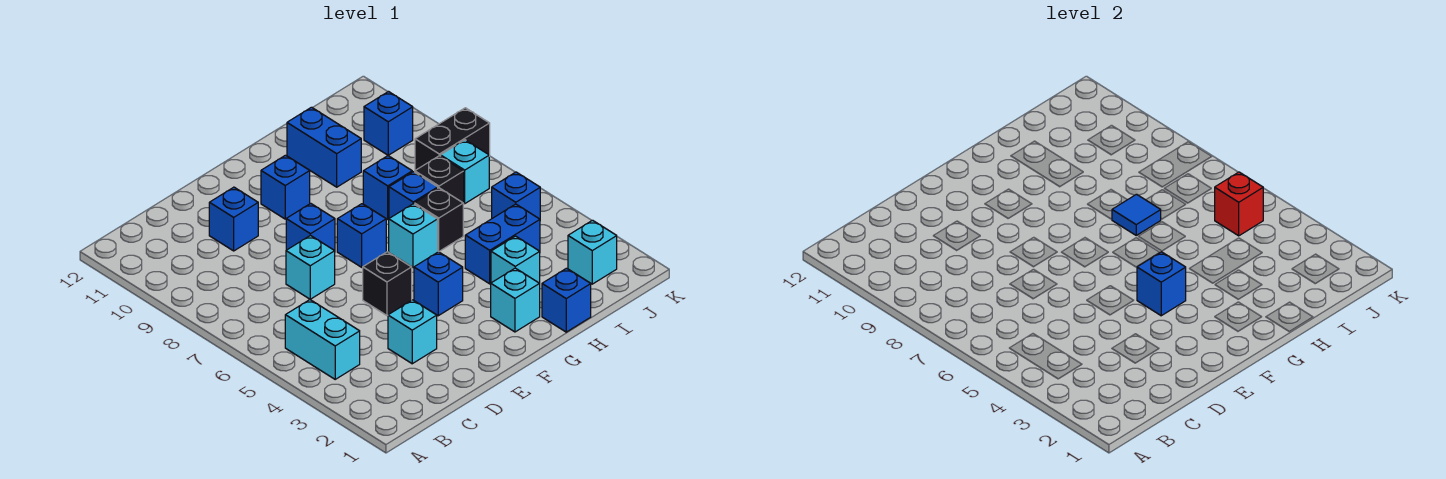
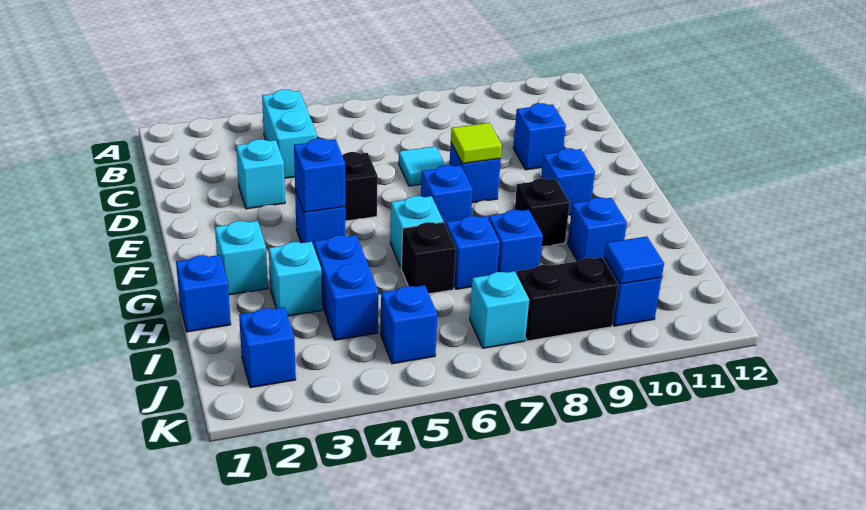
cyan brick B4:B5 level 1 -> cyan brick B4:C4 level 1
cyan brick D7 level 1 -> cyan tile D7 level 1
none -> lime tile E8 level 2
blue tile H7 level 2 -> blue tile J10 level 2
blue brick H10:H11 level 1 -> blue brick H10 level 1
black brick I7 level 1 -> black brick G9 level 1
cyan brick J2 level 1 -> blue brick J2 level 1
red brick J5 level 2 -> none
black brick J8:K8 level 1 -> black brick J8:J9 level 1

